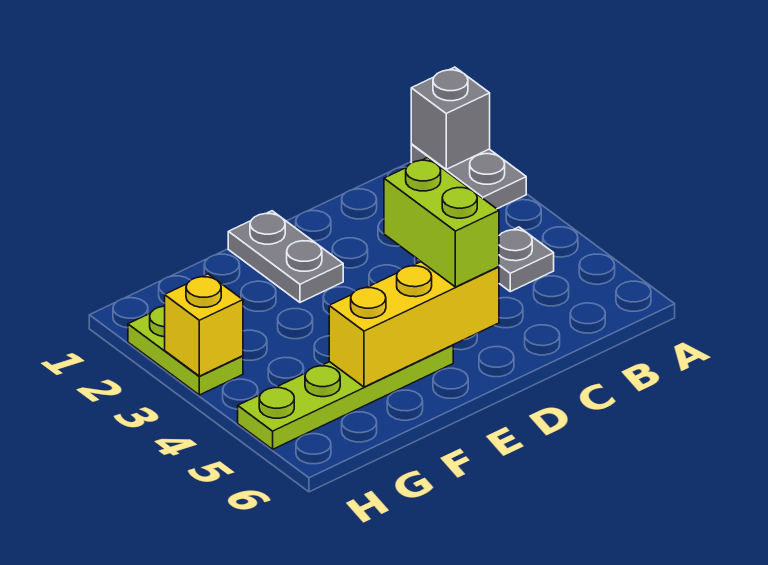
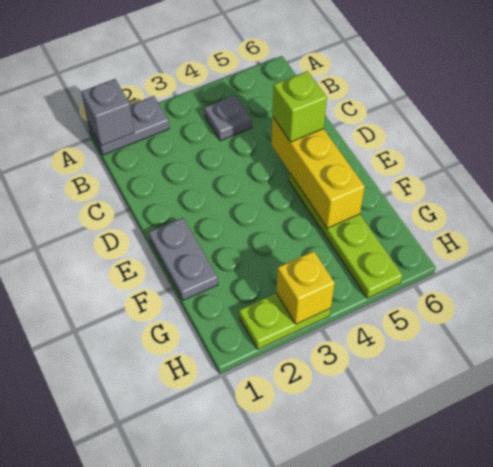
lime brick D4:D5 level 3 -> lime brick D5 level 3
grey plate E1:E2 level 1 -> grey plate E1:F1 level 1

